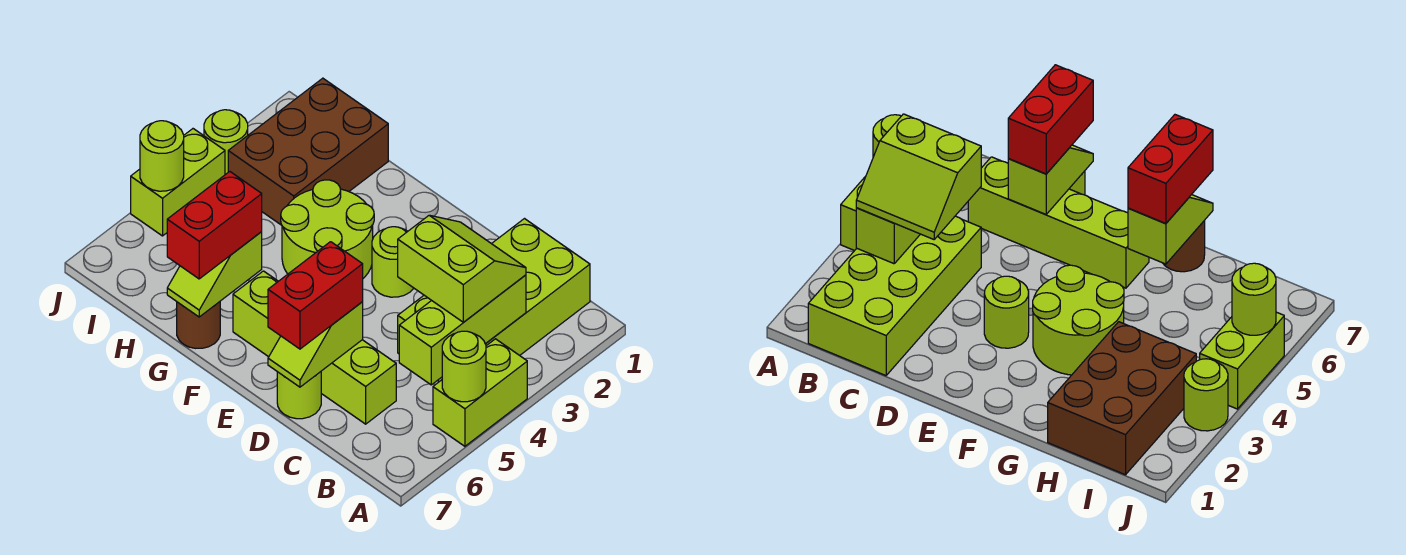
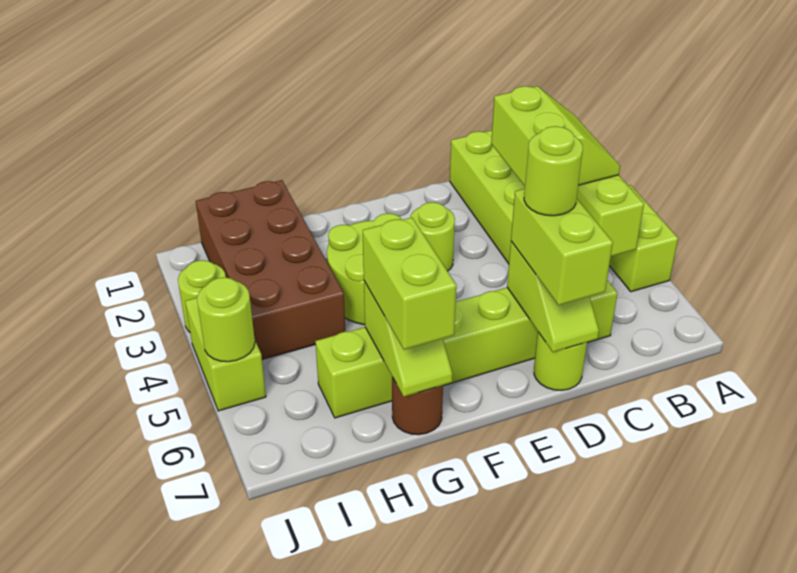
lime round brick A5 level 2 -> lime round brick D6 level 4
lime slope B3:C4 level 3 top 4 -> lime slope B3:C4 level 3 top C
lime brick C6:F6 level 1 -> lime brick C6:H6 level 1
red brick D6:D7 level 3 -> lime brick D6:D7 level 3
red brick G6:G7 level 3 -> lime brick G6:G7 level 3
brown brick H1:I3 level 1 -> brown brick H1:I4 level 1

